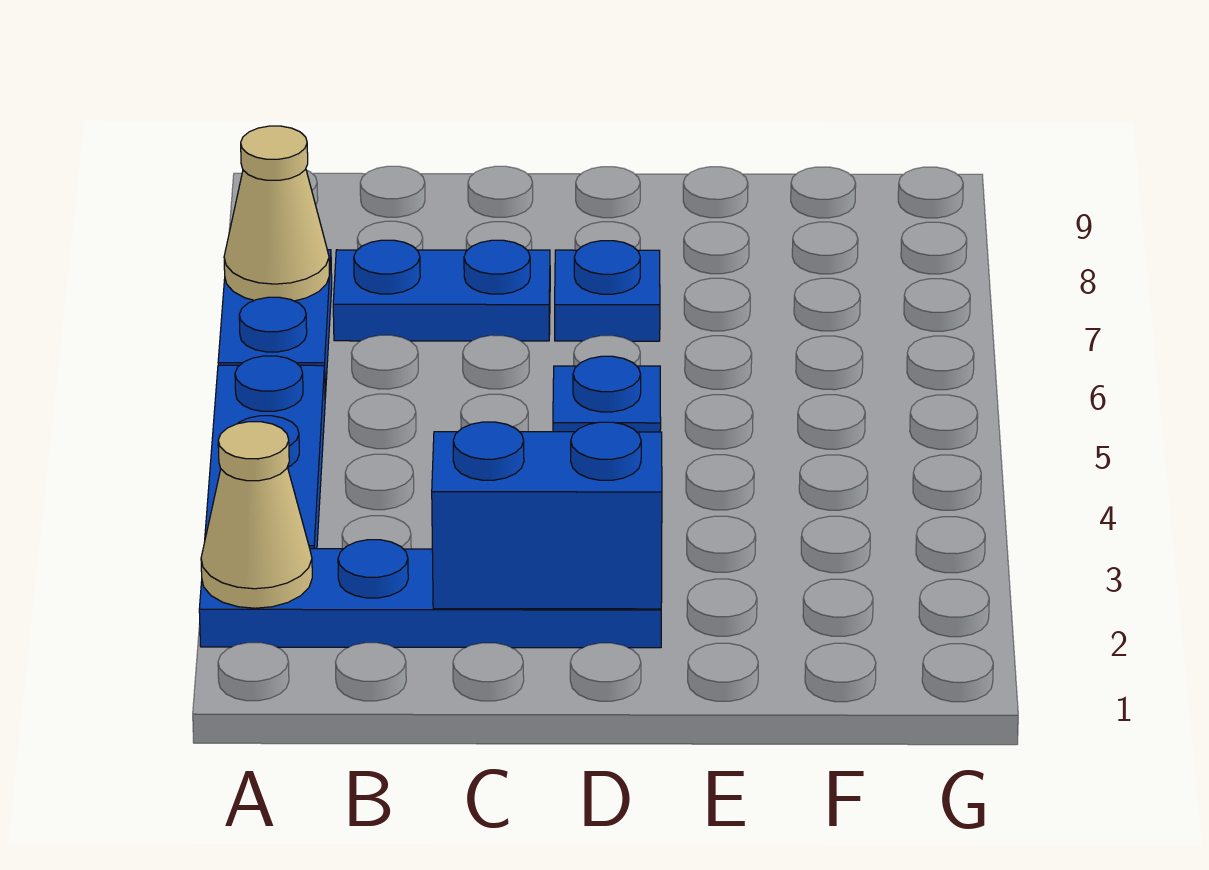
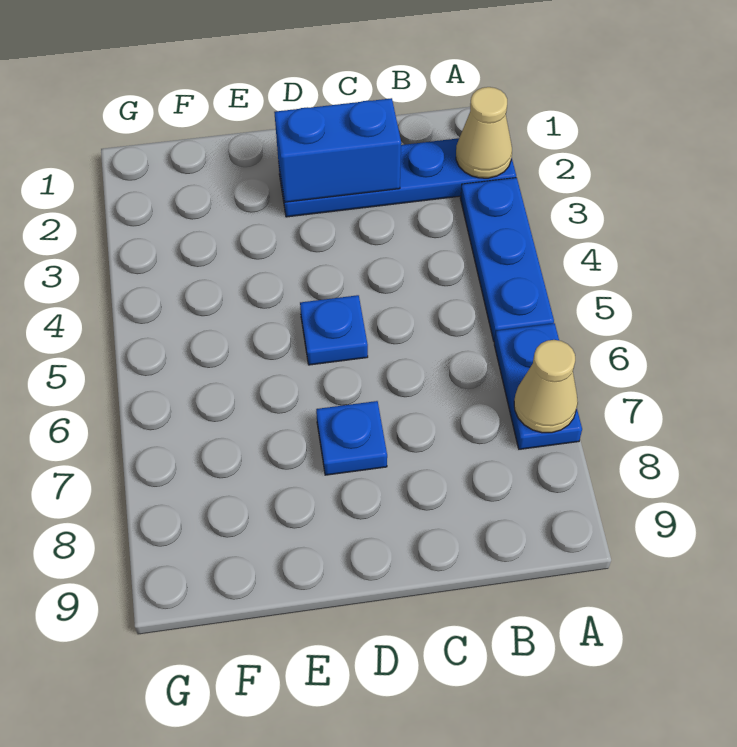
blue plate B7:C7 level 1 -> none

